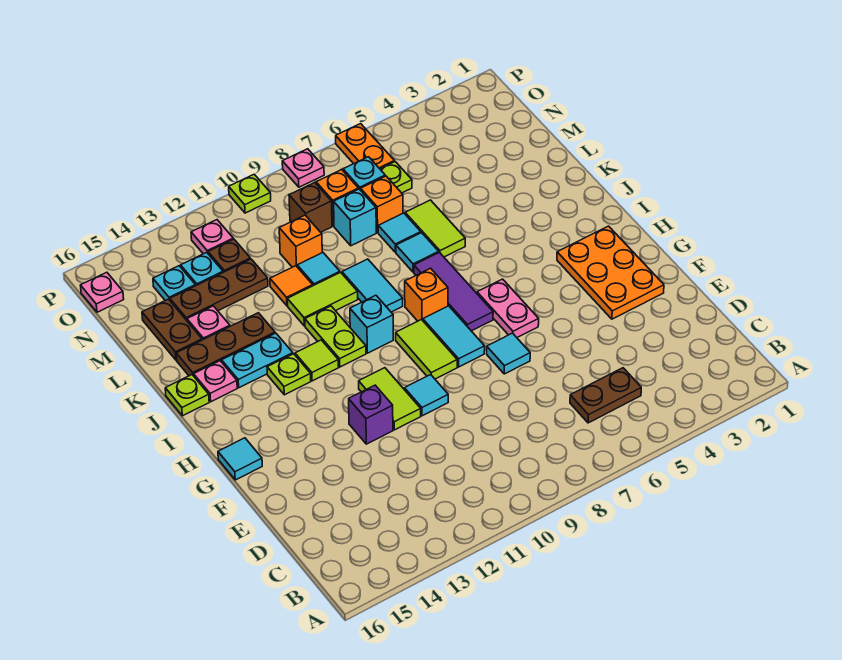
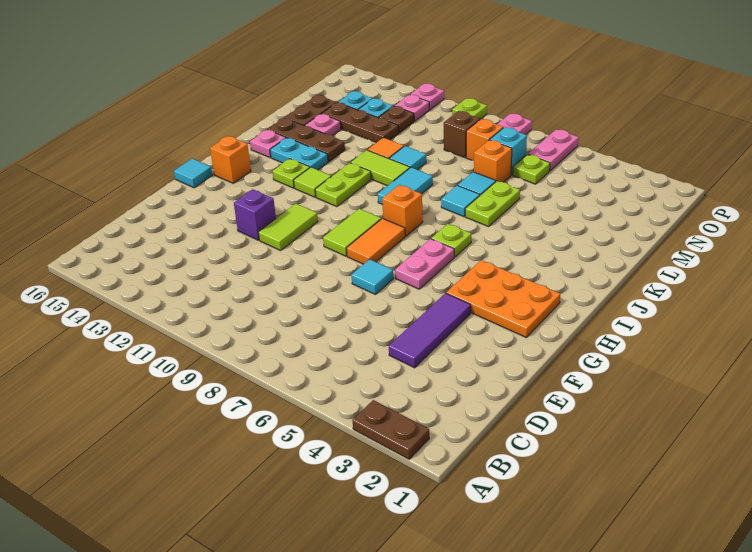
brown plate C5:C6 level 1 -> brown plate A2:A3 level 1
orange plate F2:H3 level 1 -> orange plate G2:H4 level 1
cyan tile F10 level 1 -> none
cyan tile G8:H8 level 1 -> orange tile G8:H8 level 1
purple tile H7:J7 level 1 -> purple tile D4:F4 level 1
cyan brick I10 level 1 -> none
lime plate J16 level 1 -> lime plate I6 level 1
lime tile K6:L6 level 1 -> lime plate K6:L6 level 1
cyan brick M8 level 1 -> none
orange brick M10 level 1 -> orange brick H15 level 1
orange plate O6:P6 level 1 -> pink plate O6:P6 level 1
pink plate O16 level 1 -> pink plate P12 level 1

